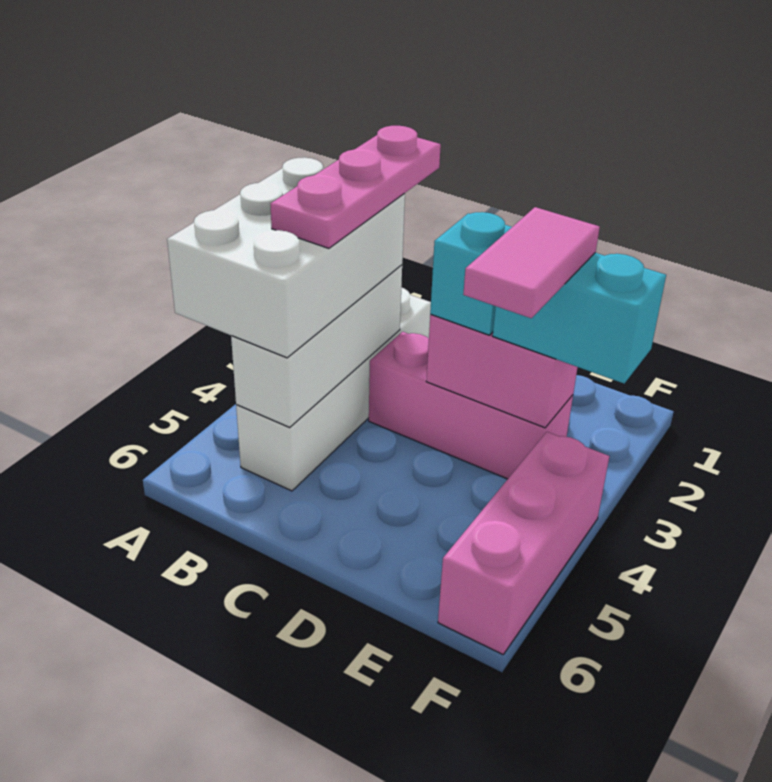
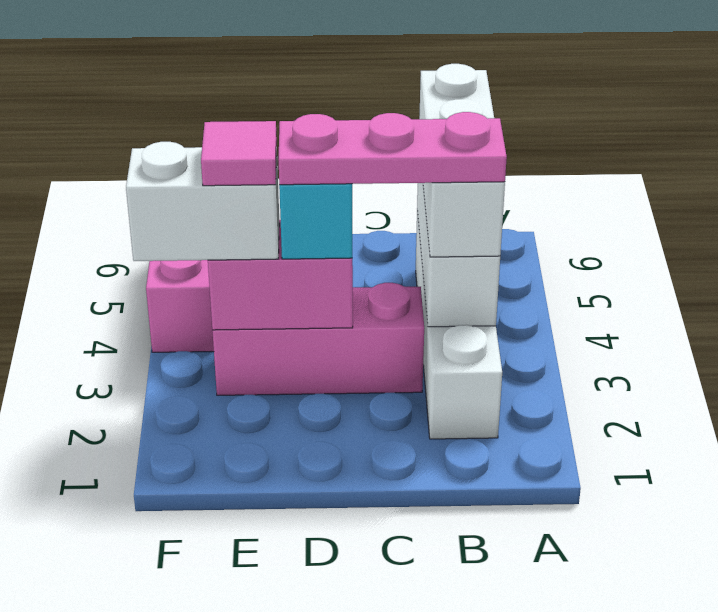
white brick A3:B5 level 3 -> white brick B3:B5 level 3
pink plate B2:B4 level 4 -> pink plate B3:D3 level 4
cyan brick E3:F3 level 3 -> white brick E3:F3 level 3
pink tile E3:E4 level 4 -> pink tile E3 level 4

